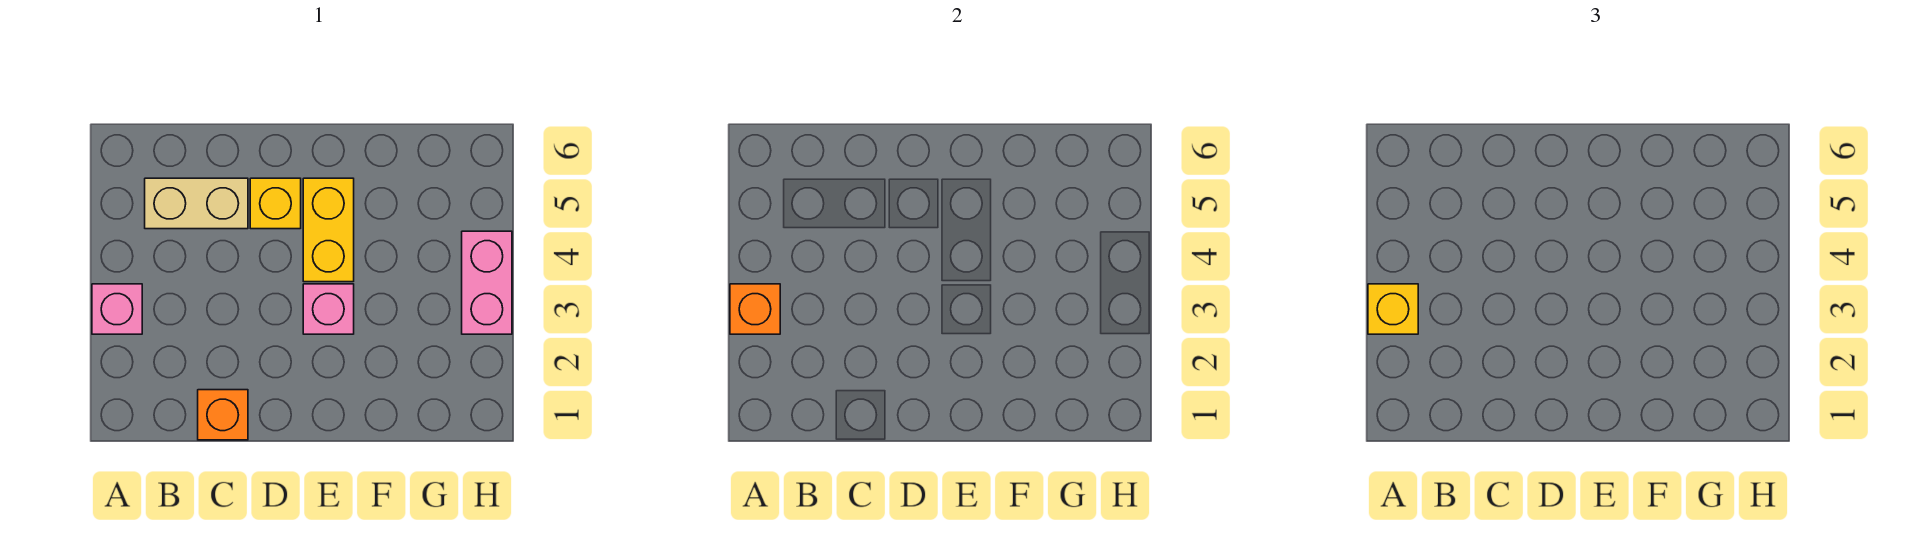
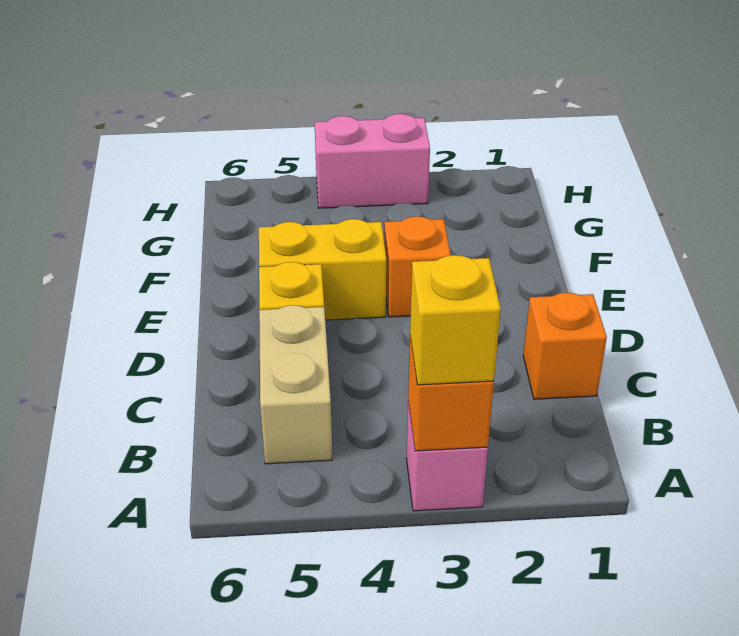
pink brick E3 level 1 -> orange brick E3 level 1

